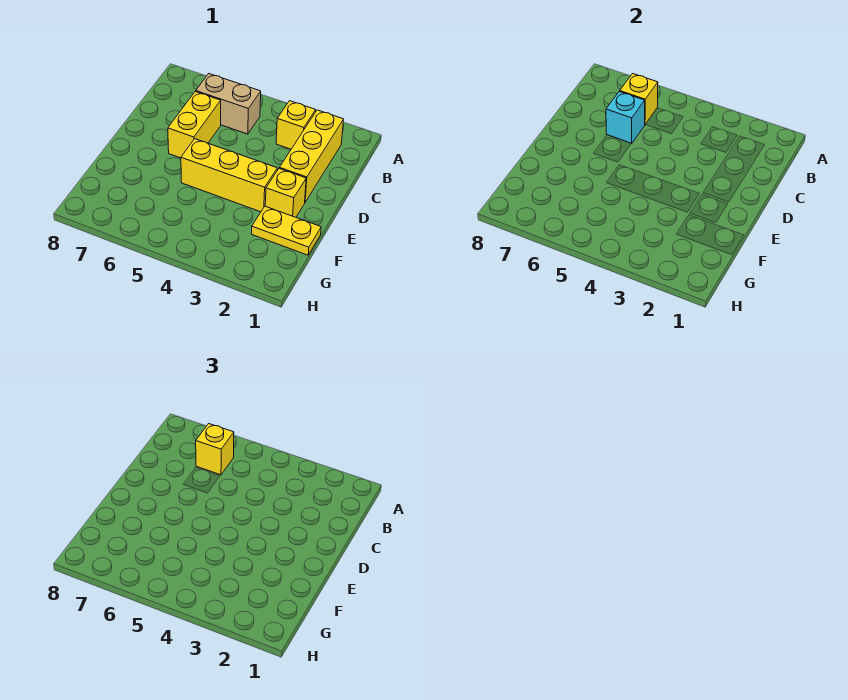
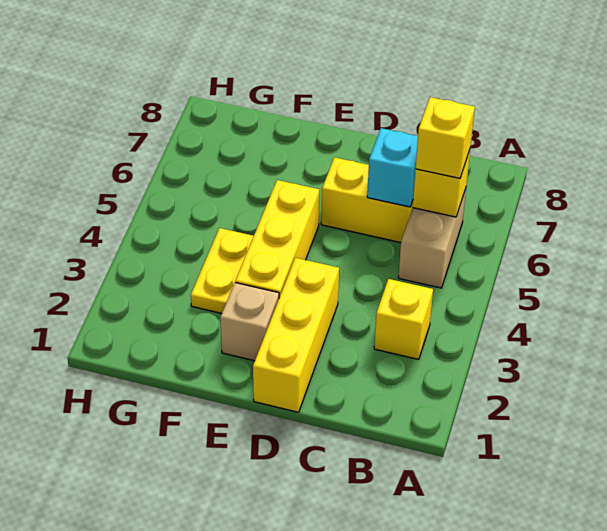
yellow brick B2:D2 level 1 -> yellow brick D1:D3 level 1
yellow brick E2 level 1 -> tan brick E2 level 1
yellow plate F1:F2 level 1 -> yellow plate F3:F4 level 1

